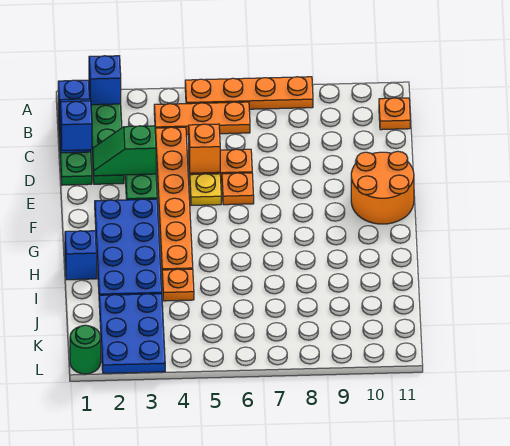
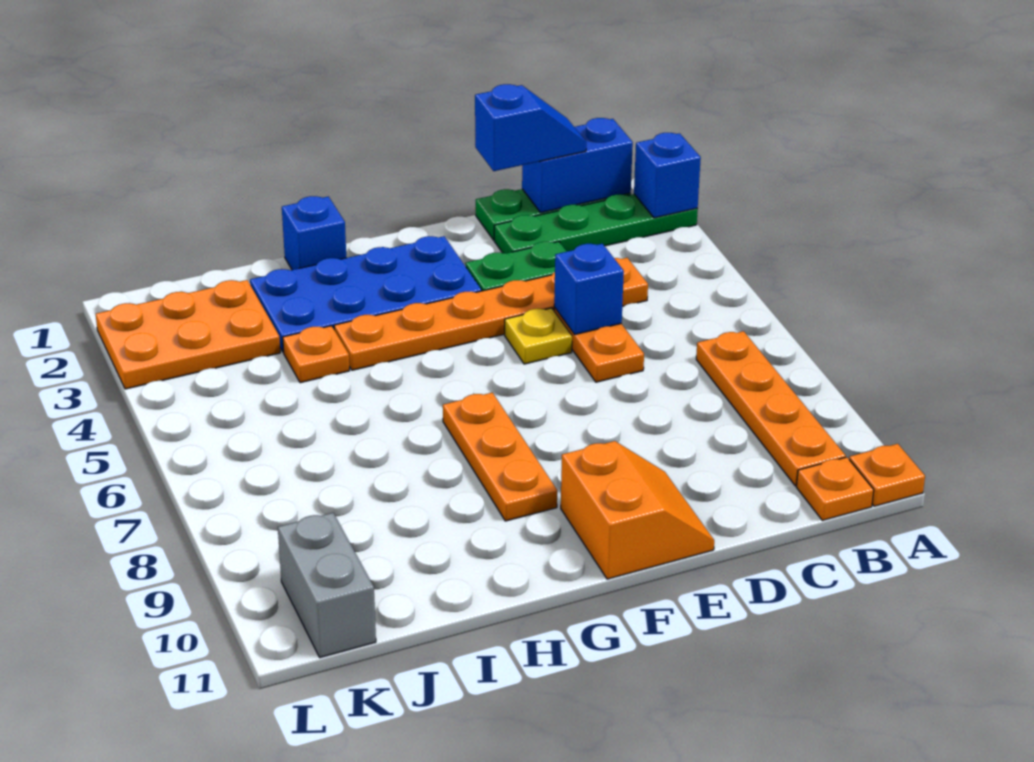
orange plate A5:A8 level 1 -> orange plate B7:B10 level 1
orange plate B4:B6 level 1 -> orange plate G7:G9 level 1
green slope D2:D3 level 2 top 3 -> none
orange brick D5 level 2 -> blue brick D5 level 2
orange plate E6 level 1 -> orange plate A11 level 1
orange round brick E10:F11 level 1 -> orange slope E10:F11 level 1 top F
blue plate J2:L3 level 1 -> orange plate J2:L3 level 1
none -> grey brick K10:K11 level 1
green round brick L1 level 1 -> none

